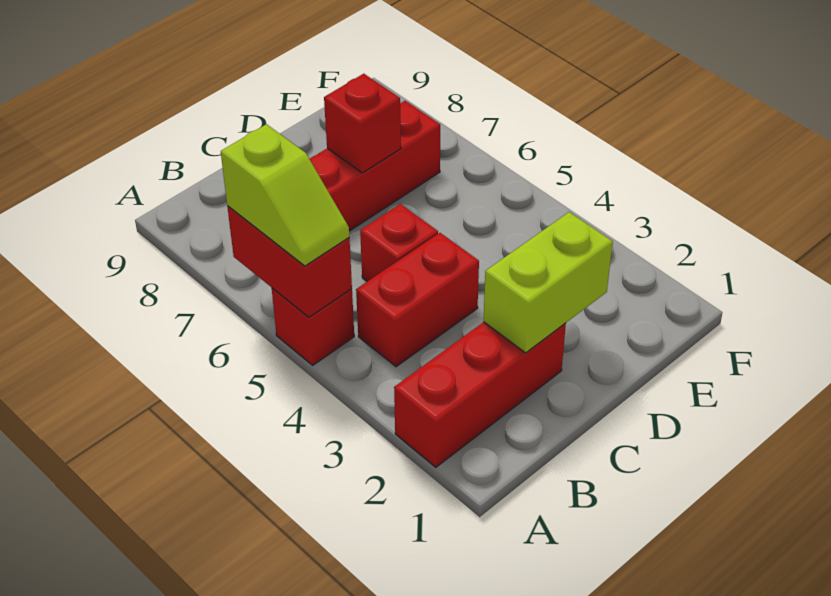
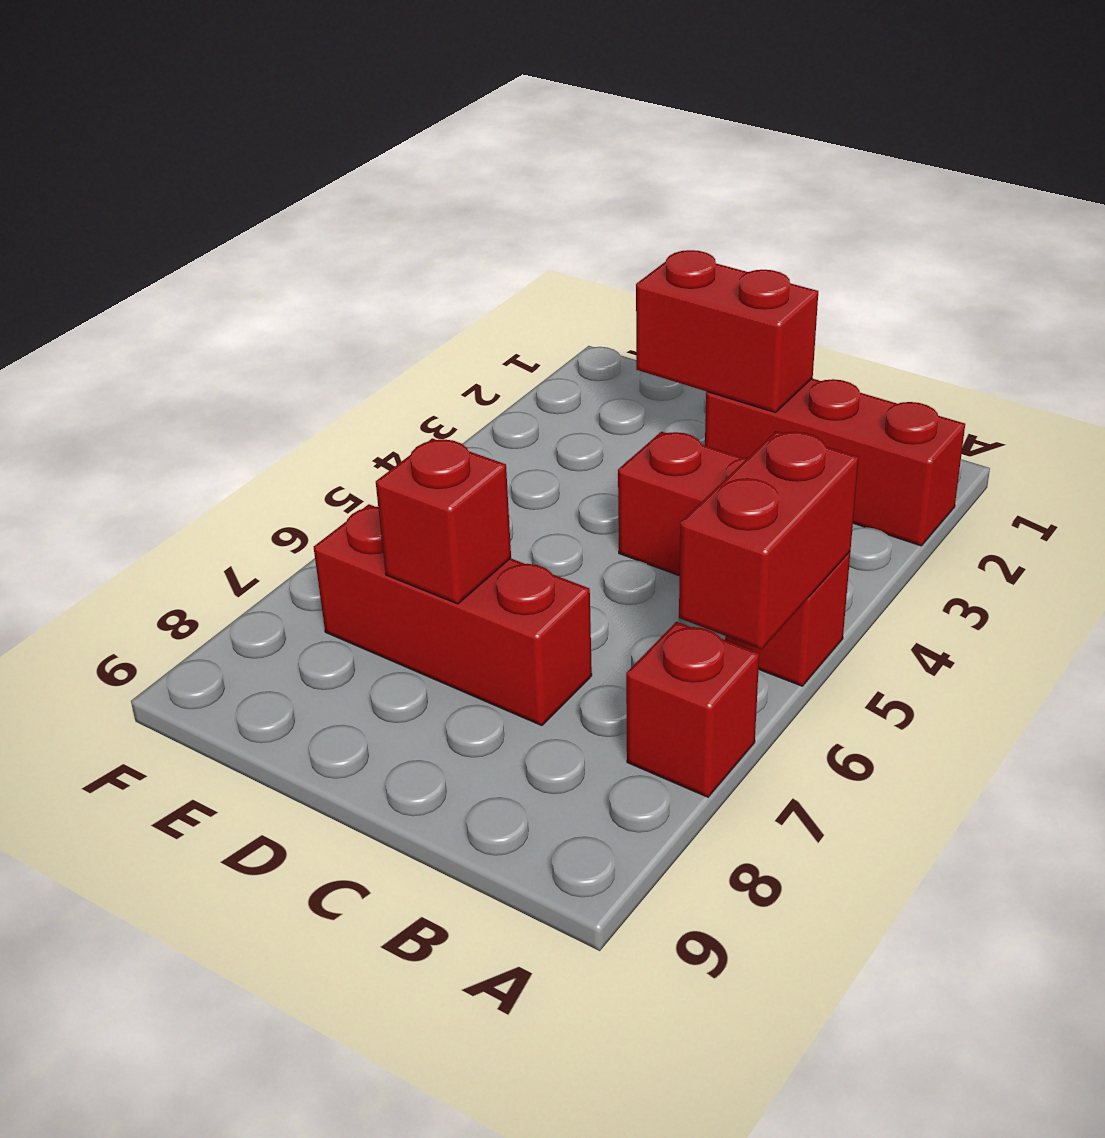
lime slope A5:A6 level 3 top 6 -> none
lime brick C2:D2 level 2 -> red brick C2:D2 level 2
red brick C5 level 1 -> red brick A7 level 1

